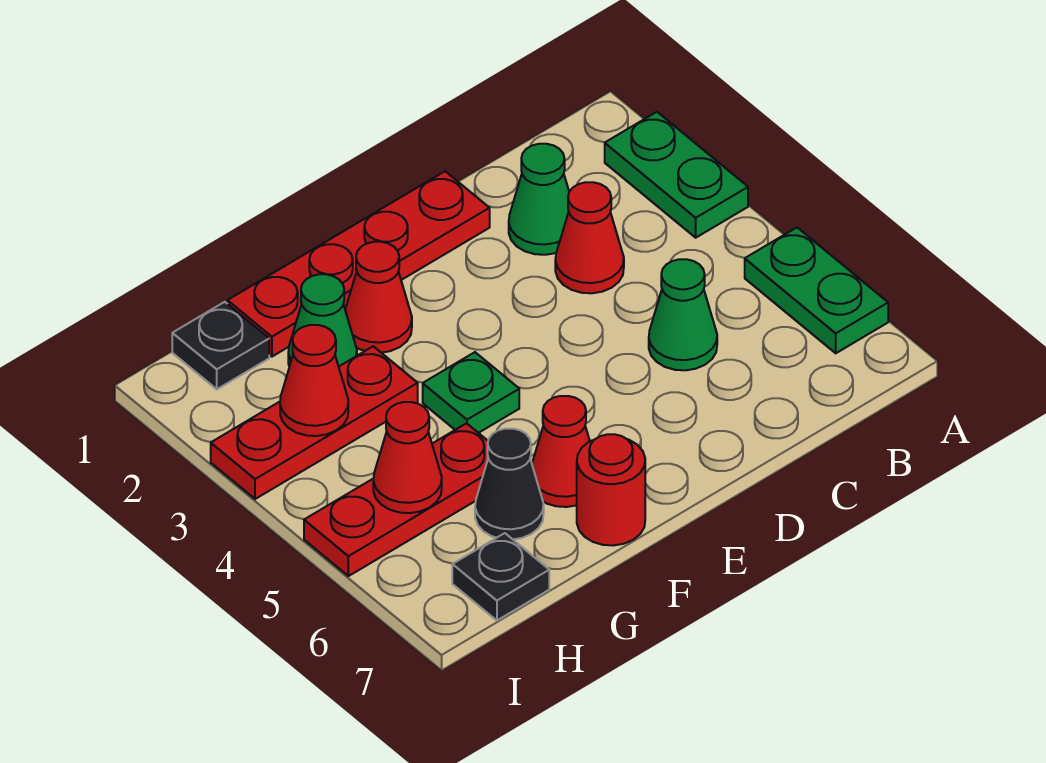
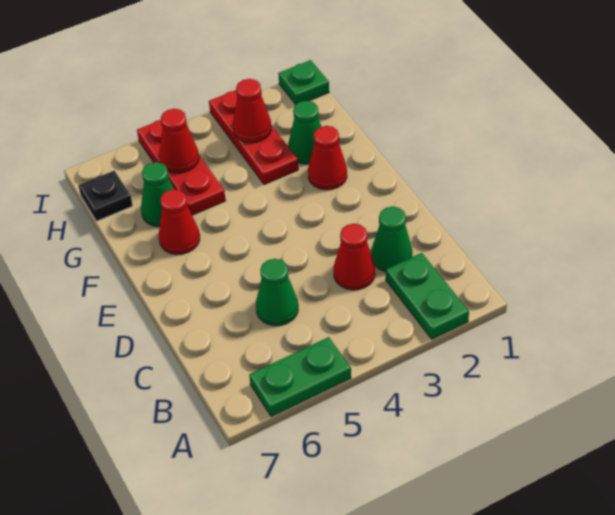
green plate A2:A3 level 1 -> green plate A2:B2 level 1
red plate D1:G1 level 1 -> none
green plate F4 level 1 -> green plate I1 level 1
red round brick F7 level 1 -> none
black cone G6 level 1 -> green cone G6 level 1
black plate H1 level 1 -> none

